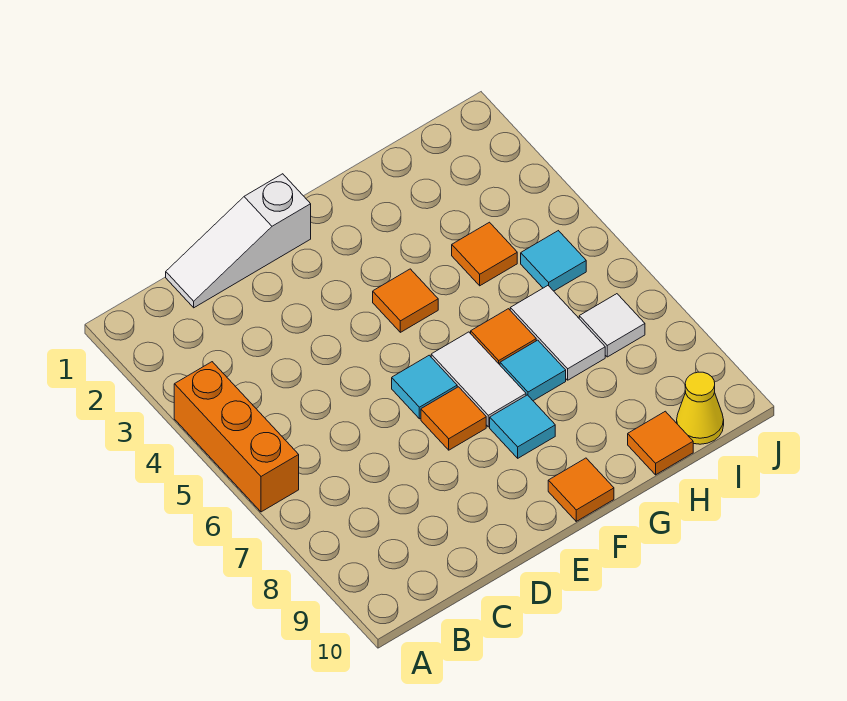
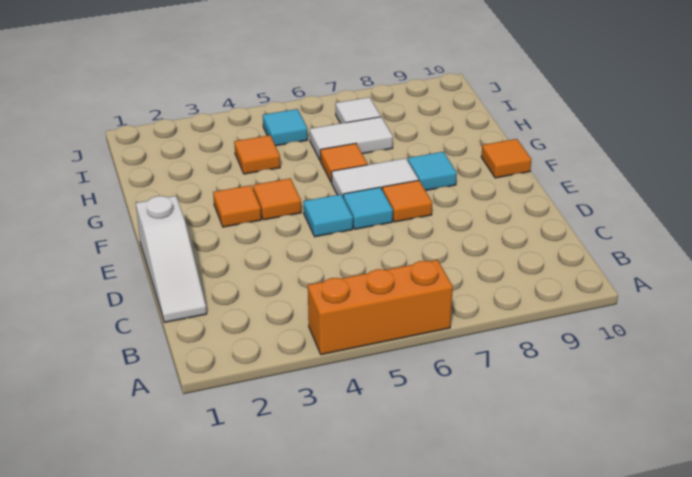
cyan tile G7 level 1 -> cyan tile E5 level 1
orange tile H10 level 1 -> orange tile F3 level 1
yellow cone I10 level 1 -> none

